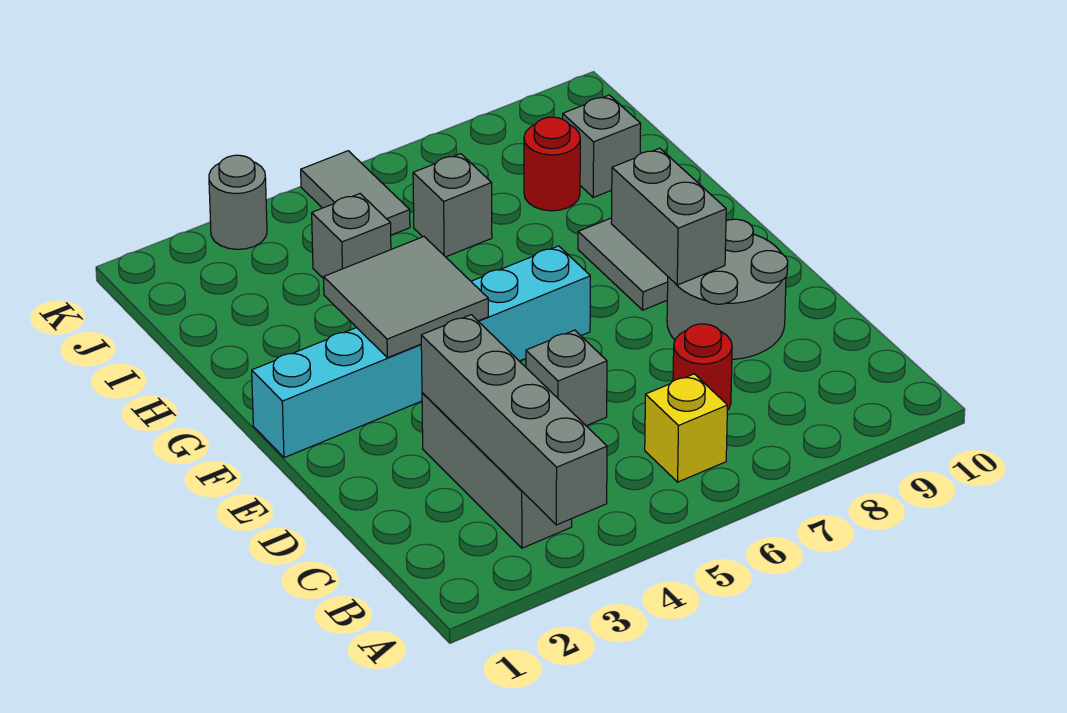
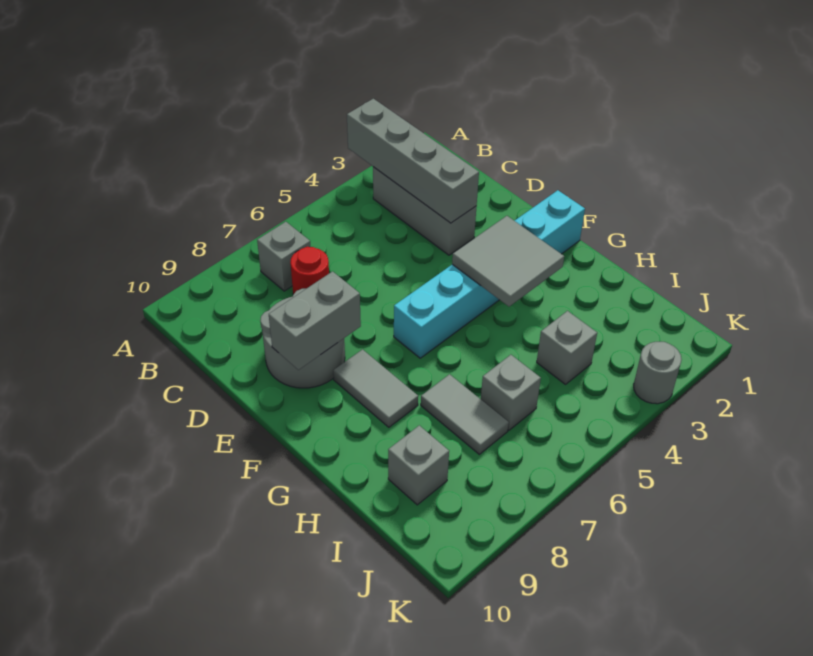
yellow brick B6 level 1 -> none
grey brick D5 level 1 -> grey brick B7 level 1
grey brick E8:F8 level 2 -> grey brick E8:E9 level 2
red round brick I8 level 1 -> none
grey tile J5:K5 level 1 -> grey tile H7:I7 level 1

